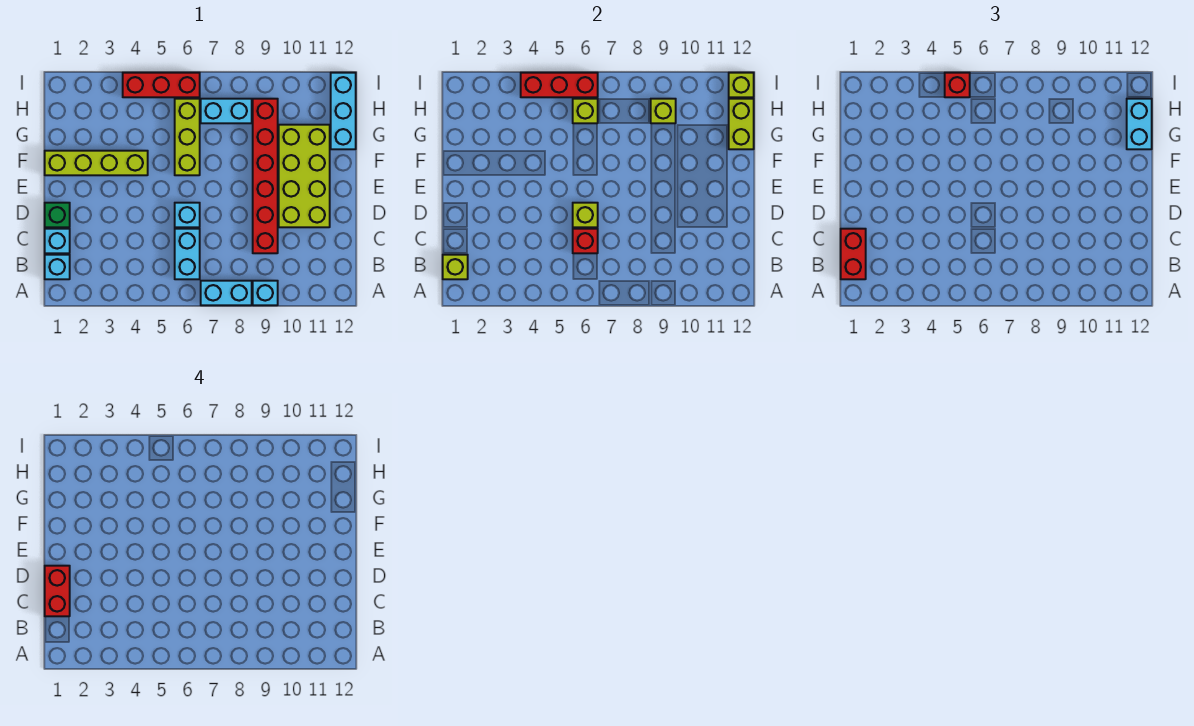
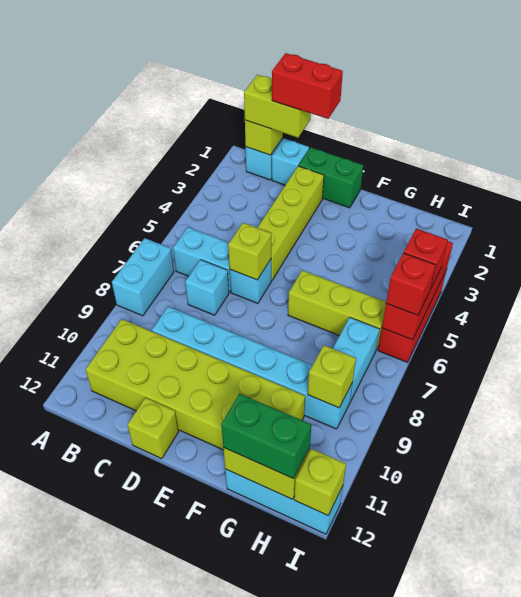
cyan brick A9 level 1 -> cyan brick C7 level 1
red brick B1:C1 level 3 -> lime brick B1:C1 level 3
red brick C6 level 2 -> red brick I6 level 3
red brick C9:H9 level 1 -> cyan brick C9:H9 level 1
green brick D1 level 1 -> green brick D1:E1 level 1
lime brick D10:G11 level 1 -> lime brick B10:G11 level 1
lime brick F1:F4 level 1 -> lime brick D2:D5 level 1
cyan brick G12:H12 level 3 -> green brick G12:H12 level 3
lime brick H6 level 2 -> lime brick D12 level 1

